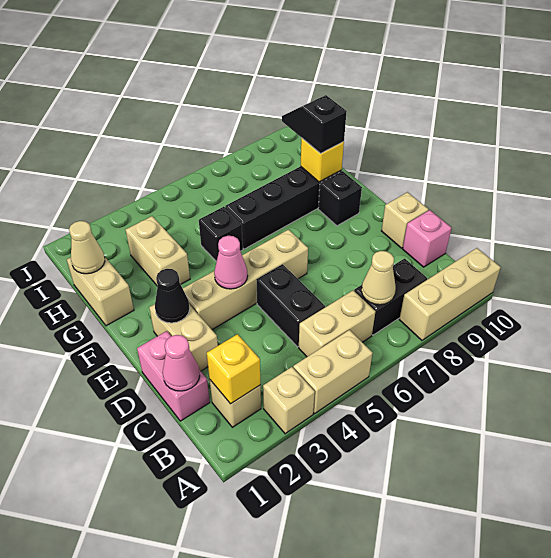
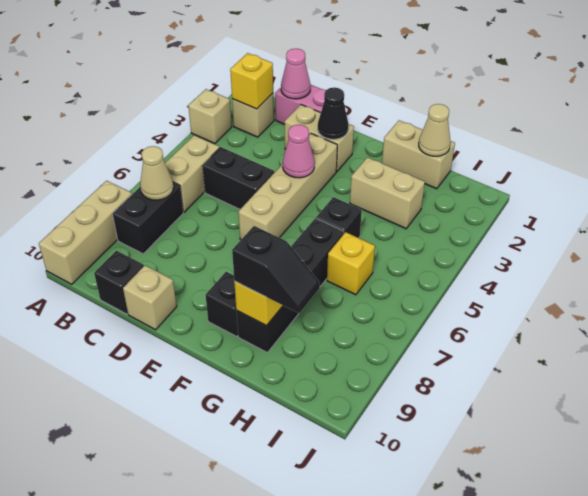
tan brick A4:A5 level 1 -> none
pink brick C10 level 1 -> black brick C10 level 1
none -> yellow brick H6 level 1

